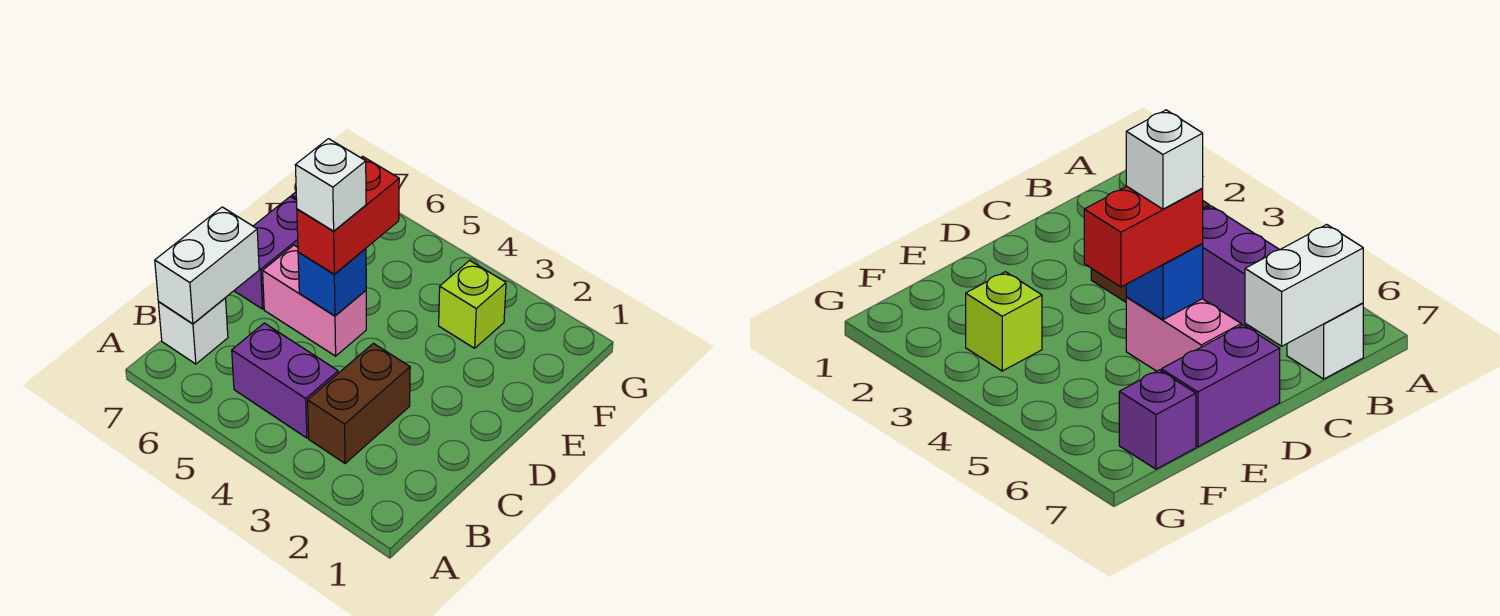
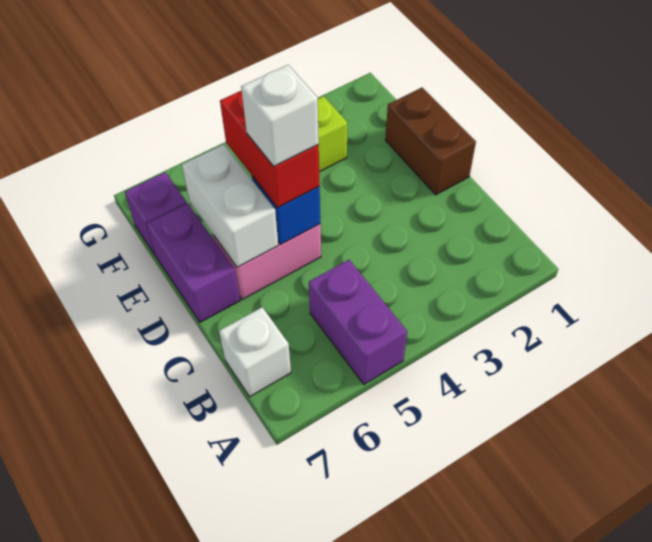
brown brick B3:C3 level 1 -> brown brick D1:E1 level 1
purple brick B4:B5 level 1 -> purple brick A5:B5 level 1
white brick B7:C7 level 2 -> white brick D6:E6 level 2

